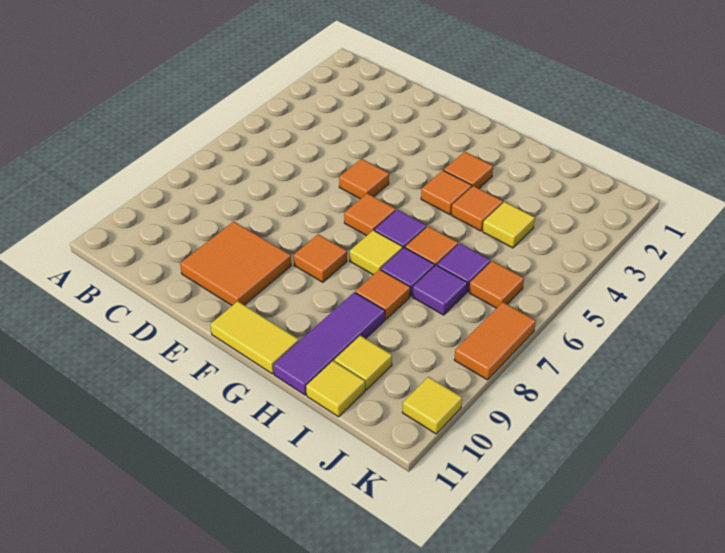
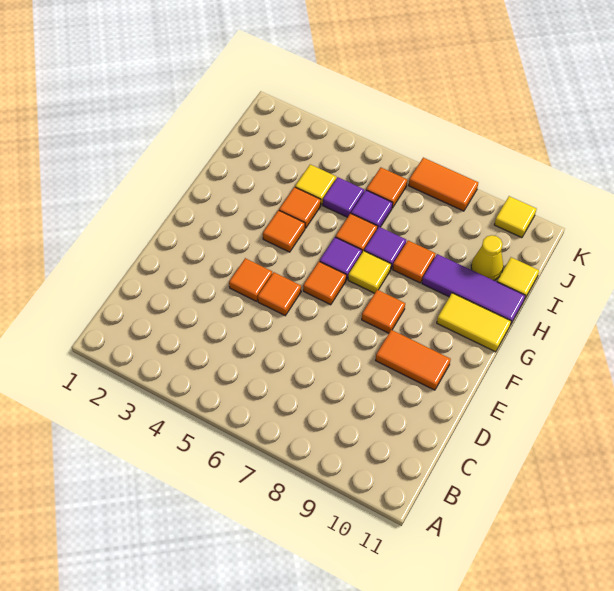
orange tile D9:E10 level 1 -> orange tile E9:E10 level 1
yellow tile F11:G11 level 1 -> yellow tile G10:G11 level 1
orange tile G3 level 1 -> orange tile E4 level 1
purple tile I7 level 1 -> purple tile I5 level 1
yellow tile I10 level 1 -> yellow cone I10 level 1

